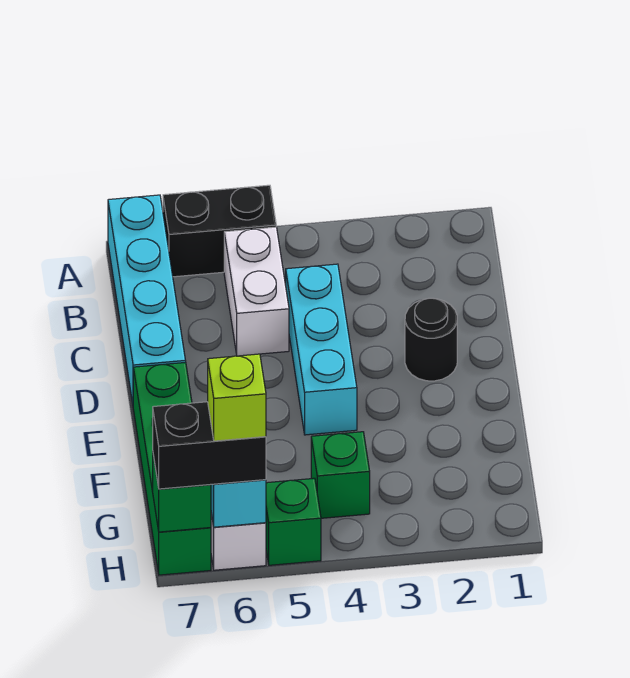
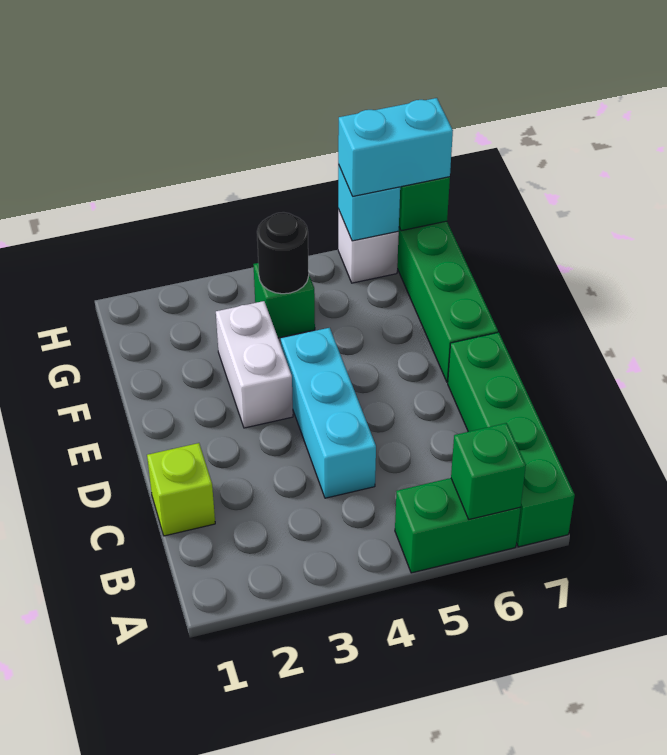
black brick A5:A6 level 1 -> green brick A5:A6 level 1
cyan brick A7:D7 level 1 -> green brick A7:D7 level 1
white brick B5:C5 level 1 -> white brick E3:F3 level 1
black round brick D2 level 1 -> black round brick G4 level 2
green brick H5 level 1 -> green brick A6 level 2
black brick H6:H7 level 3 -> cyan brick H6:H7 level 3
lime brick H6 level 4 -> lime brick C1 level 1

